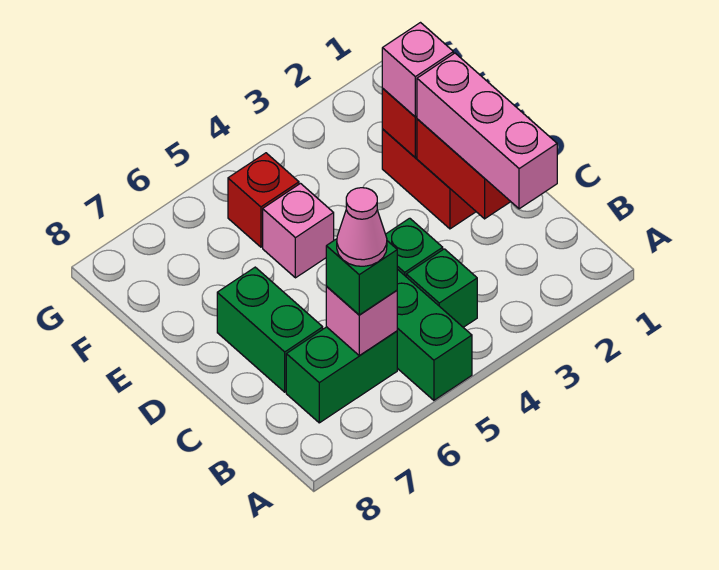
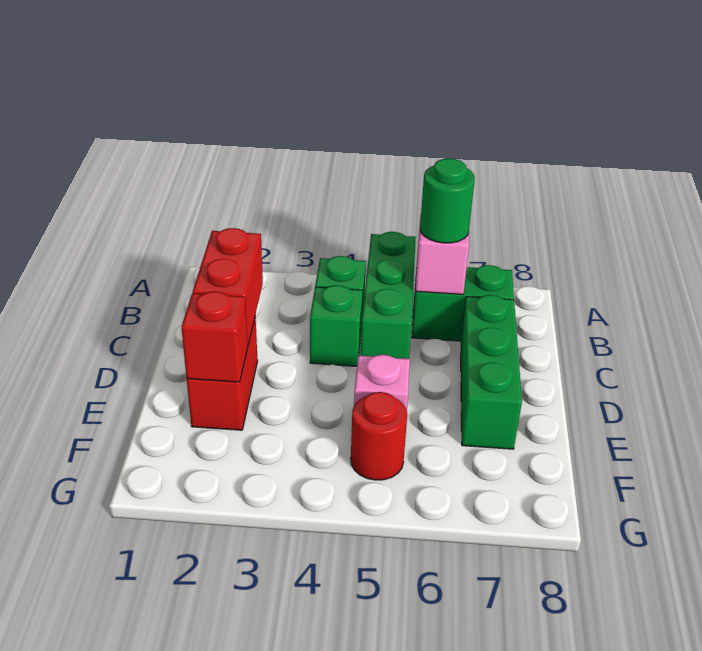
pink brick B2:D2 level 3 -> none
green brick B6 level 3 -> green round brick B6 level 3
pink cone B6 level 4 -> none
green brick C7:D7 level 1 -> green brick C7:E7 level 1
pink brick E2 level 3 -> none
red brick F5 level 1 -> red round brick F5 level 1

